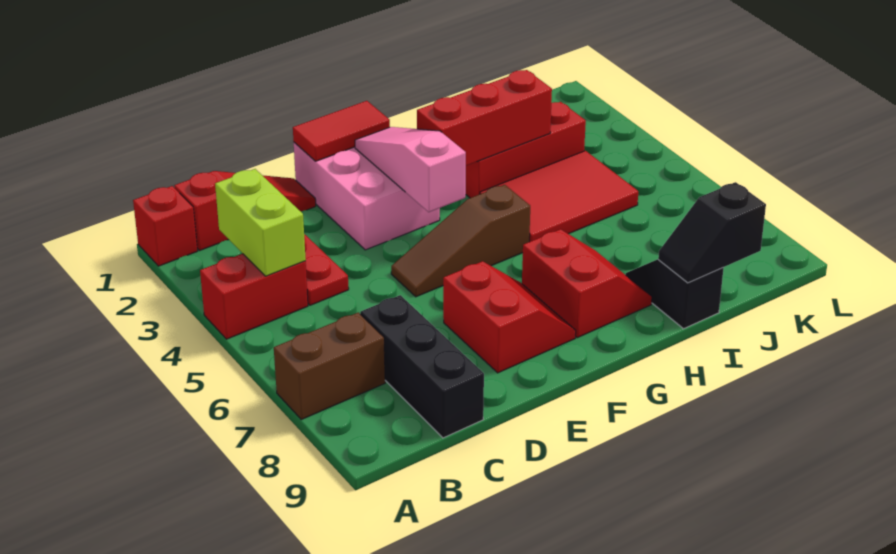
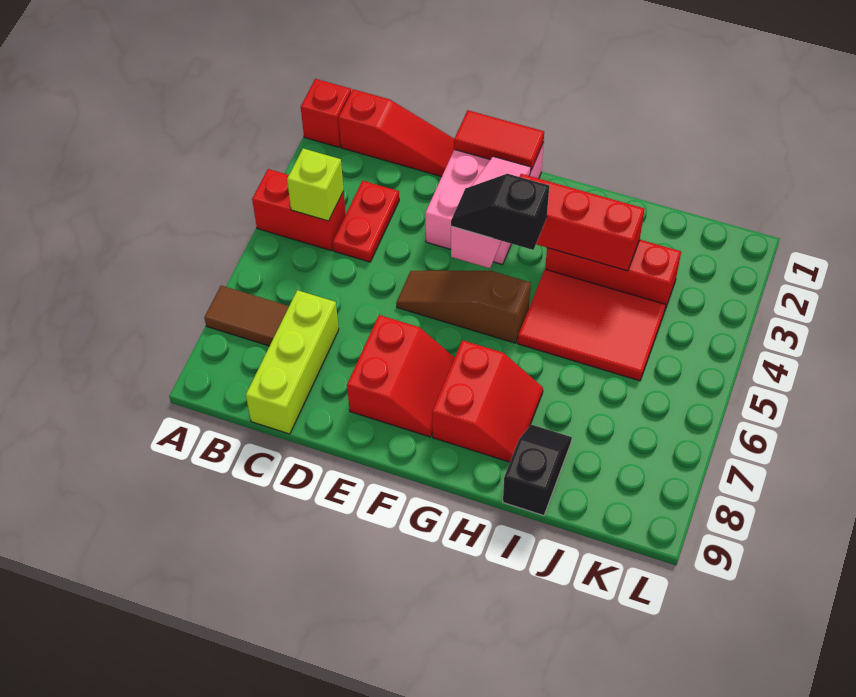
brown brick A7:B7 level 1 -> brown tile A7:B7 level 1
lime brick B3:B4 level 2 -> lime brick B4 level 2
black brick C7:C9 level 1 -> lime brick C7:C9 level 1
black slope I9:J9 level 2 top J -> black slope F4:G4 level 3 top G

